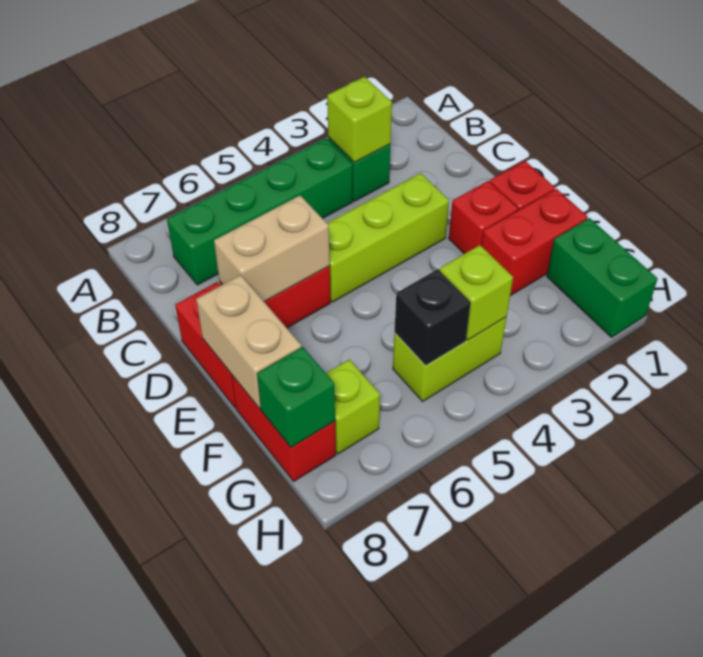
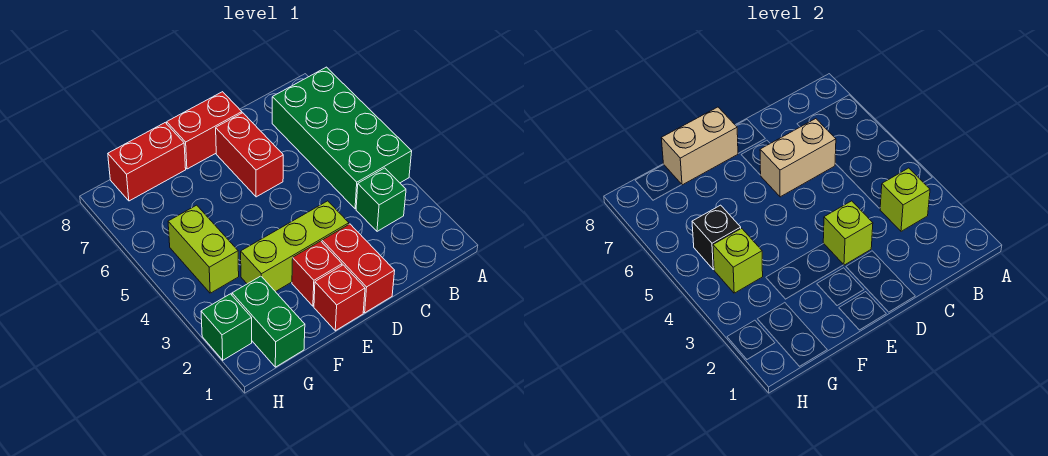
green brick B4:B7 level 1 -> green brick A4:B7 level 1
lime brick D3:D5 level 1 -> lime brick D3:F3 level 1
tan brick D6:D7 level 2 -> tan brick C6:D6 level 2
red brick F1:F2 level 1 -> red brick D1:D2 level 1
green brick G1:H1 level 1 -> green brick G1:G2 level 1
lime brick G7 level 1 -> lime brick D3 level 2
green brick G8 level 2 -> green brick H2 level 1

